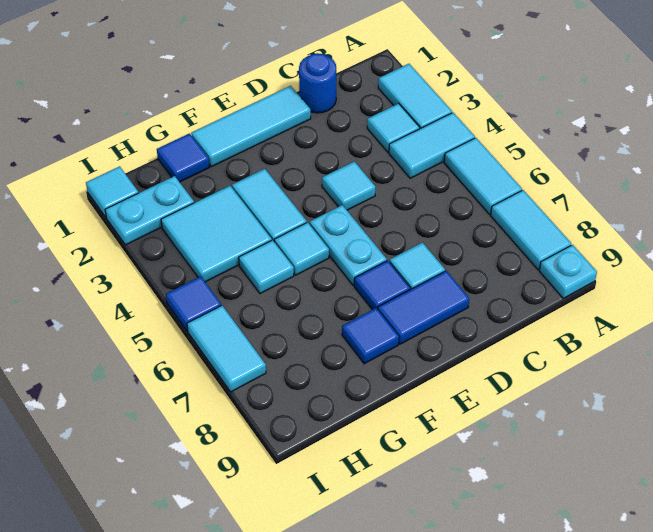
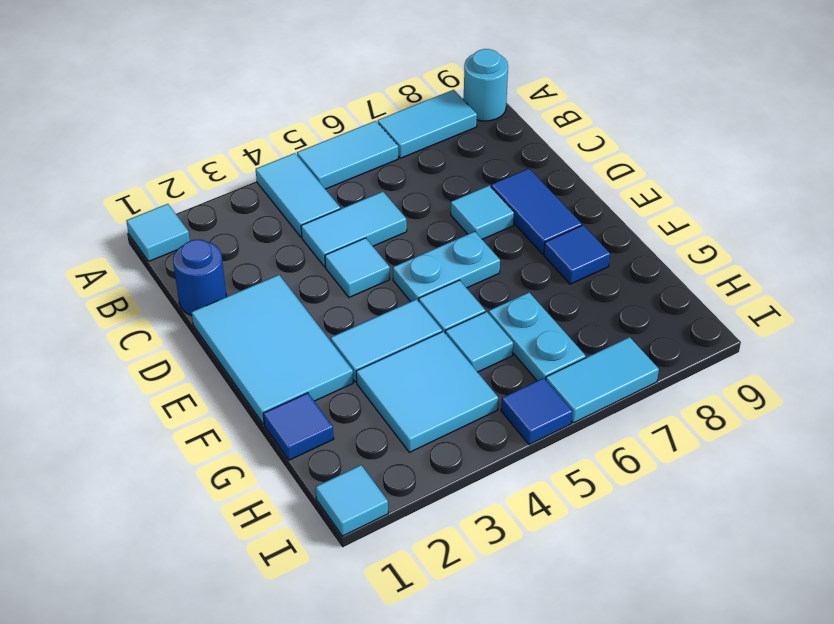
cyan tile A2:A3 level 1 -> cyan tile C4:C5 level 1
cyan plate A9 level 1 -> cyan round brick A9 level 1
cyan tile B3 level 1 -> cyan tile A1 level 1
cyan tile D1:F1 level 1 -> cyan tile D1:F2 level 1
blue tile E7 level 1 -> none
cyan plate H2:I2 level 1 -> cyan plate G6:H6 level 1

